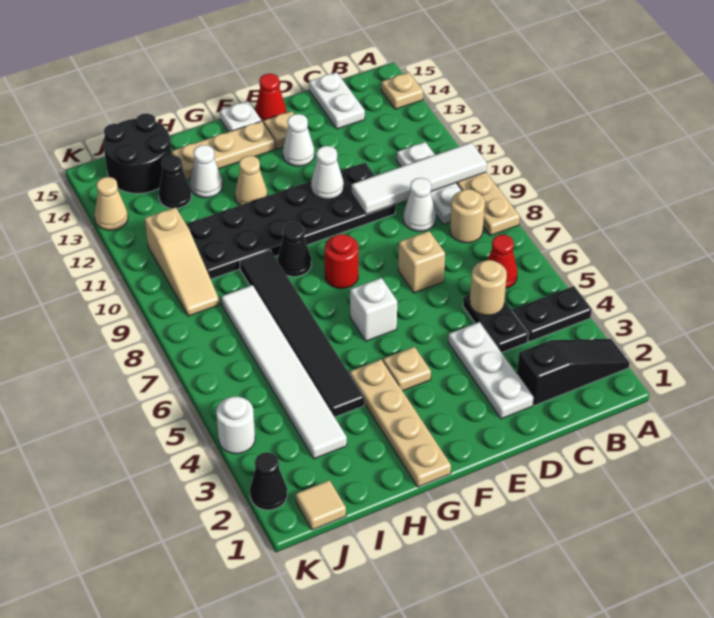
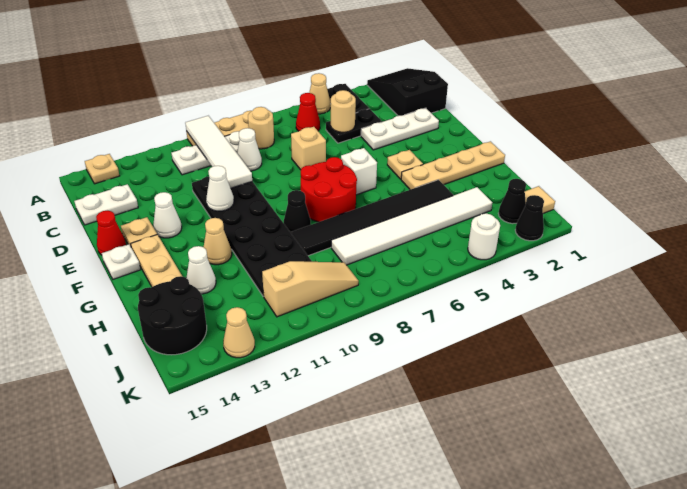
black slope A2:C2 level 1 top C -> black slope A1:C2 level 1 top C
none -> tan cone A5 level 1
red round brick F8 level 1 -> red round brick F7:G8 level 1
black cone I13 level 1 -> black cone J2 level 1

